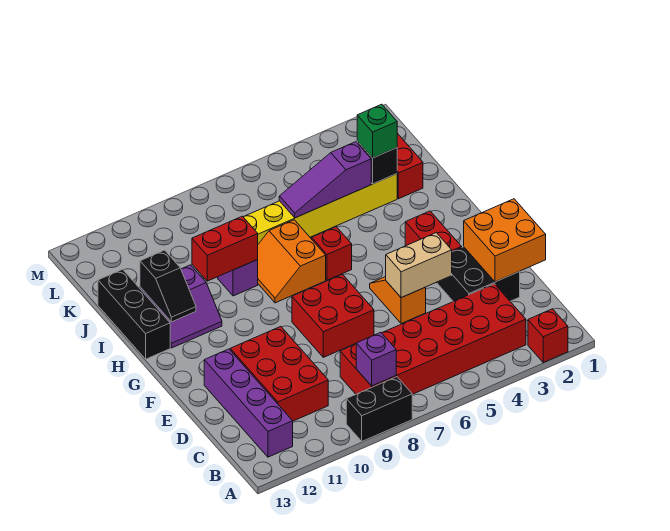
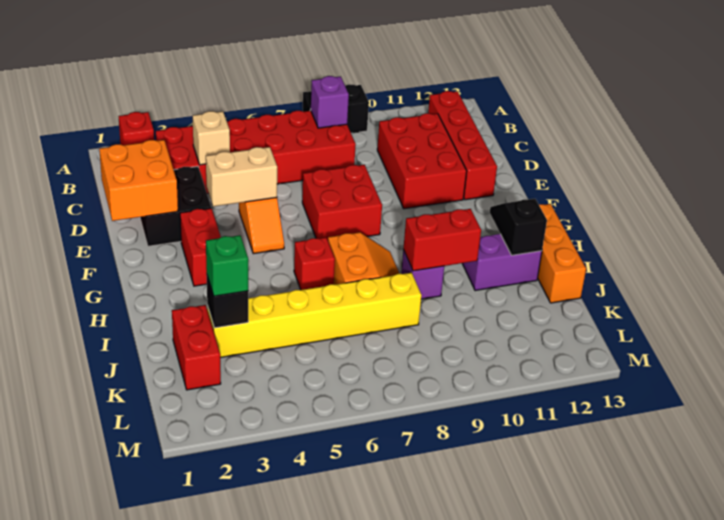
purple brick B12:E12 level 1 -> red brick B12:E12 level 1
none -> tan brick C4 level 2
black brick H13:J13 level 1 -> orange brick H13:J13 level 1
purple slope J4:J6 level 2 top 4 -> none

